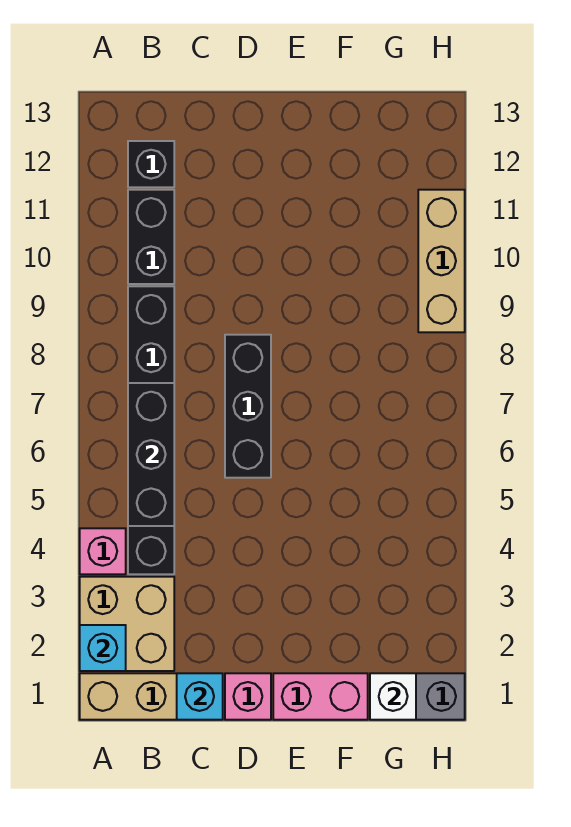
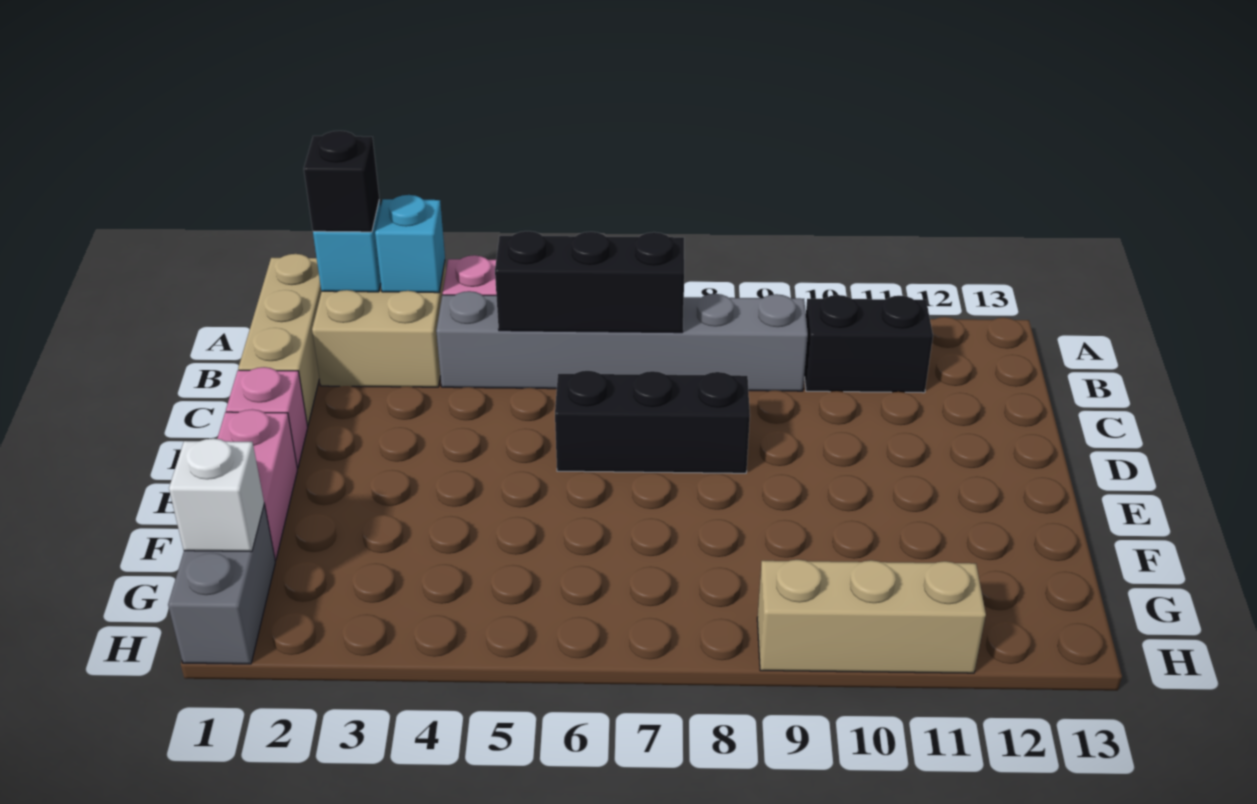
black brick B4:B9 level 1 -> grey brick B4:B9 level 1
black brick B12 level 1 -> black brick A2 level 3
cyan brick C1 level 2 -> cyan brick A3 level 2

